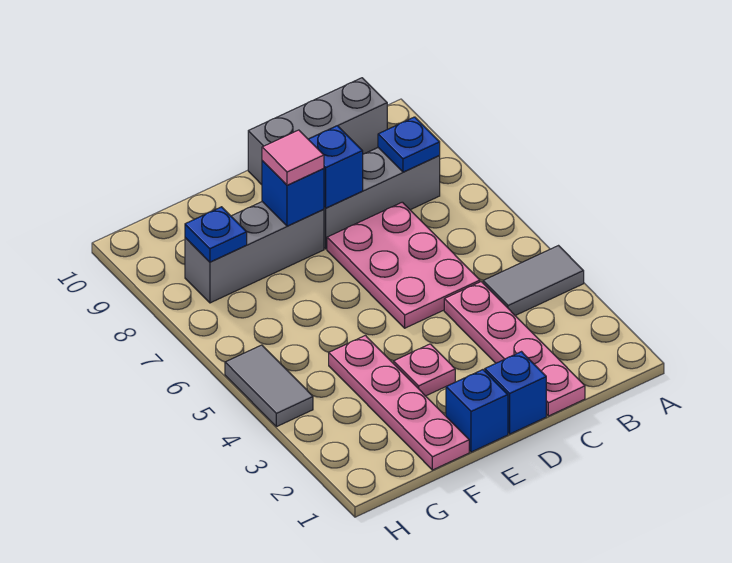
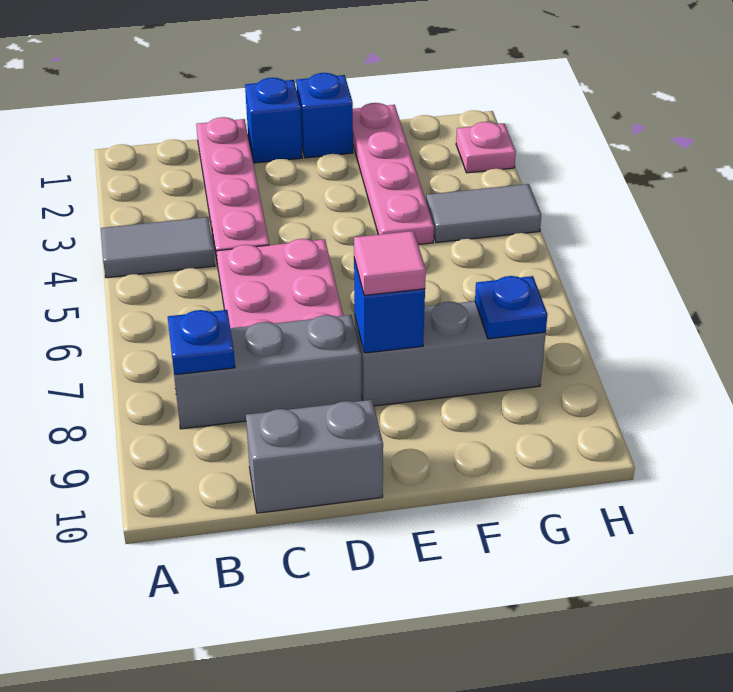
grey brick B10:D10 level 1 -> grey brick C10:D10 level 1
blue brick D8 level 2 -> none
pink plate E3 level 1 -> pink plate H2 level 1
grey tile H4:H5 level 1 -> grey tile G4:H4 level 1

